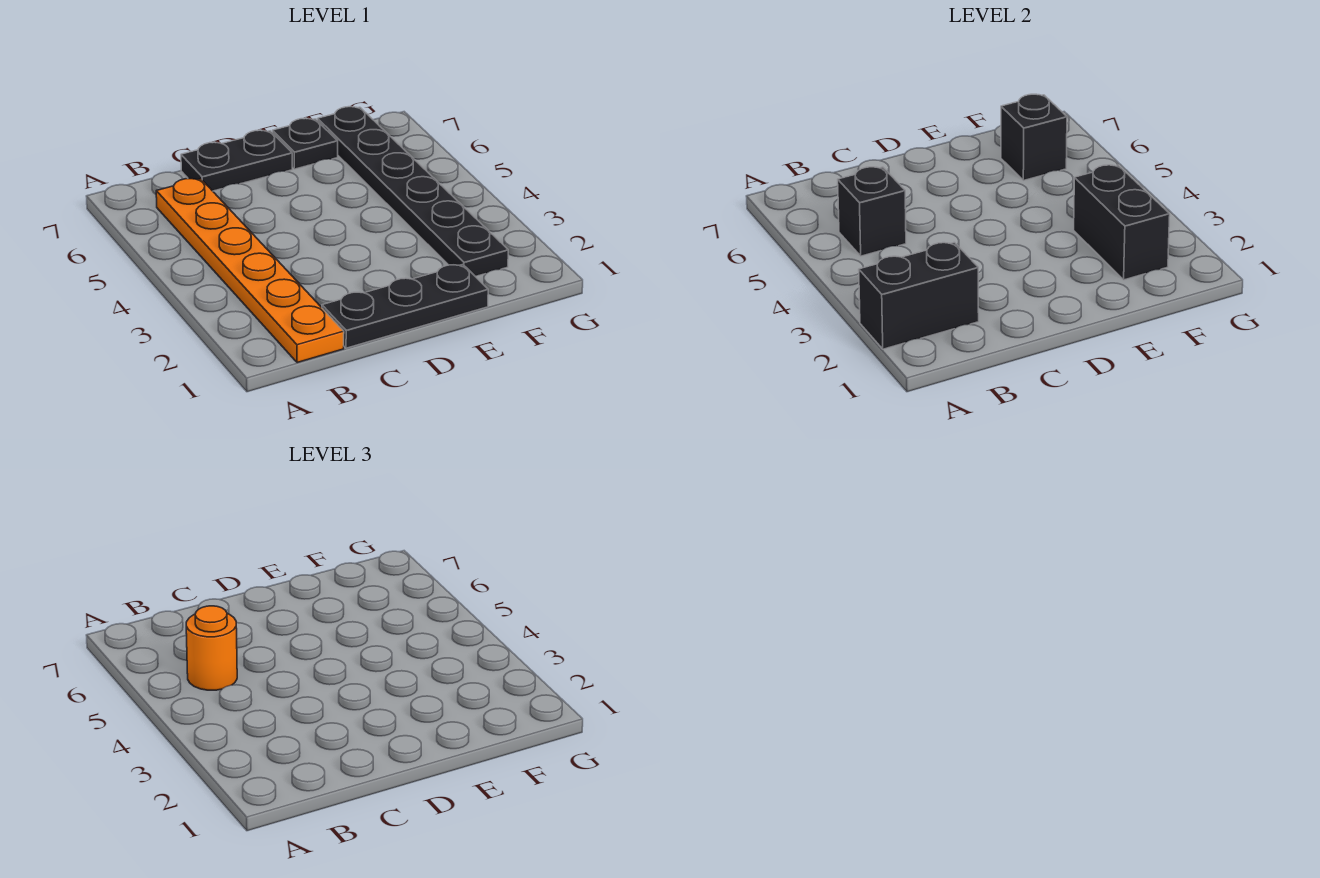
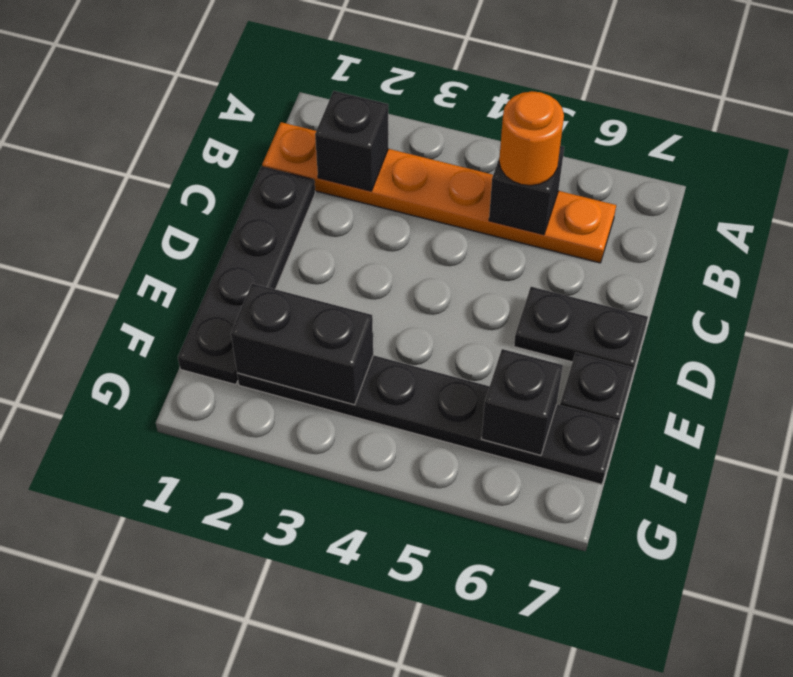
black brick A2:B2 level 2 -> black brick B2 level 2
black plate C1:E1 level 1 -> black plate C1:F1 level 1
black plate C7:D7 level 1 -> black plate D6:D7 level 1

